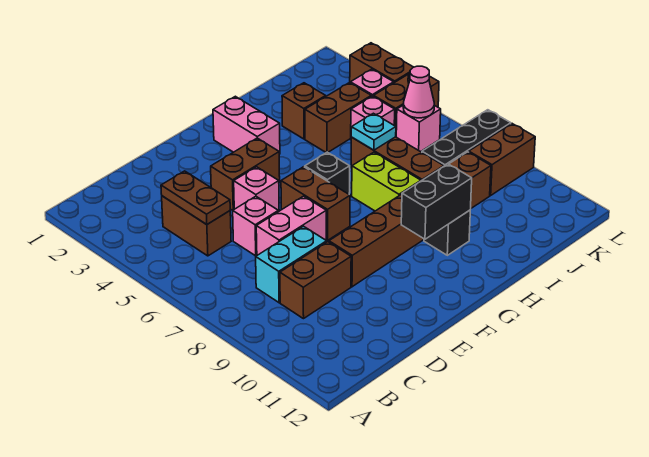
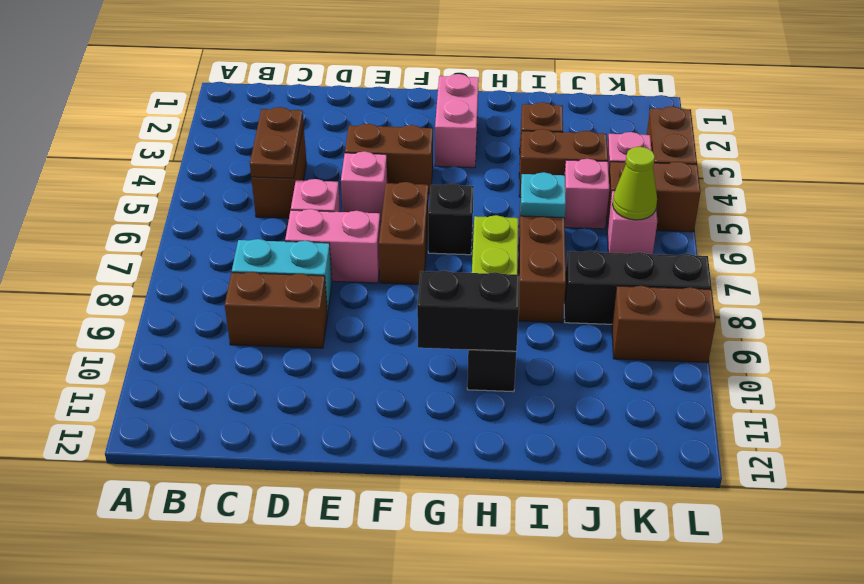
brown brick E9:J9 level 1 -> none
pink cone K6 level 2 -> lime cone K6 level 2

